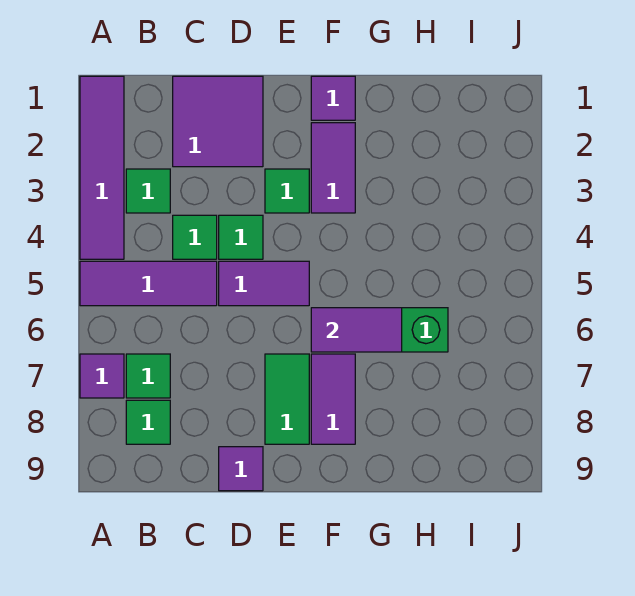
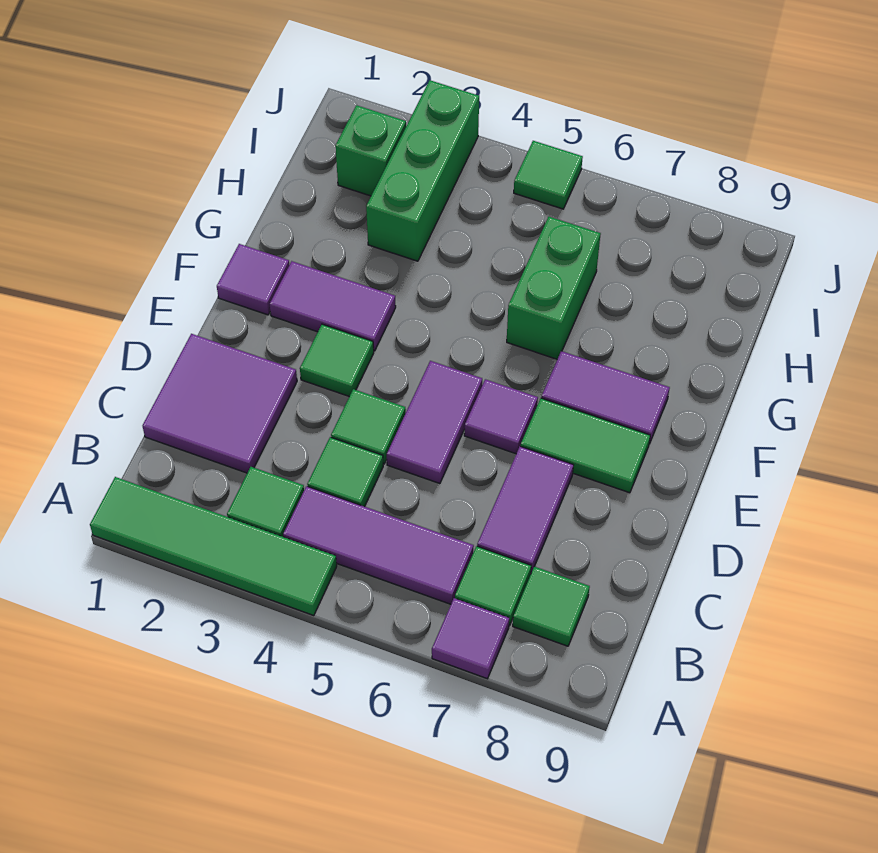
purple tile A1:A4 level 1 -> green tile A1:A4 level 1
purple tile A5:C5 level 1 -> purple tile B4:B6 level 1
purple tile D9 level 1 -> purple tile E6 level 1
purple tile F6:G6 level 2 -> purple tile C7:D7 level 1
none -> green brick H3:J3 level 1
none -> green brick I2 level 1
none -> green tile J5 level 1

